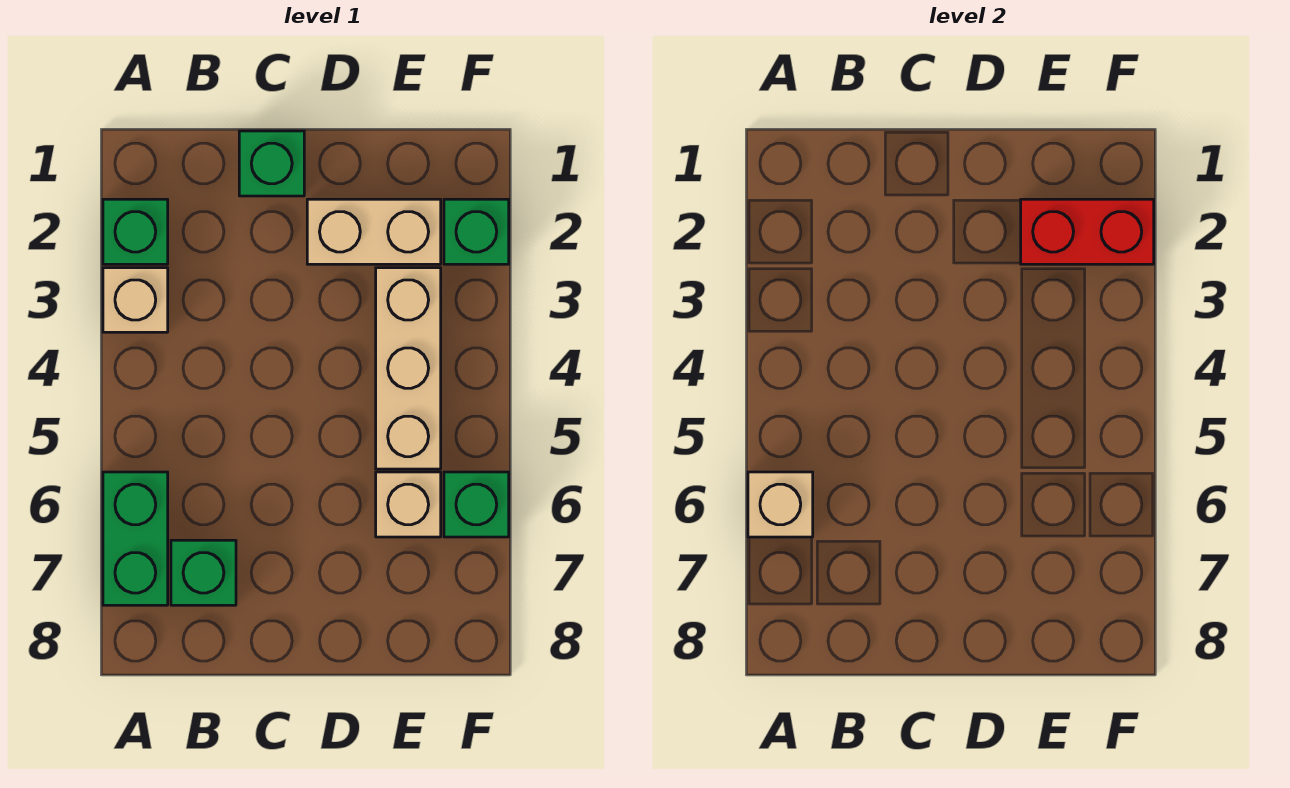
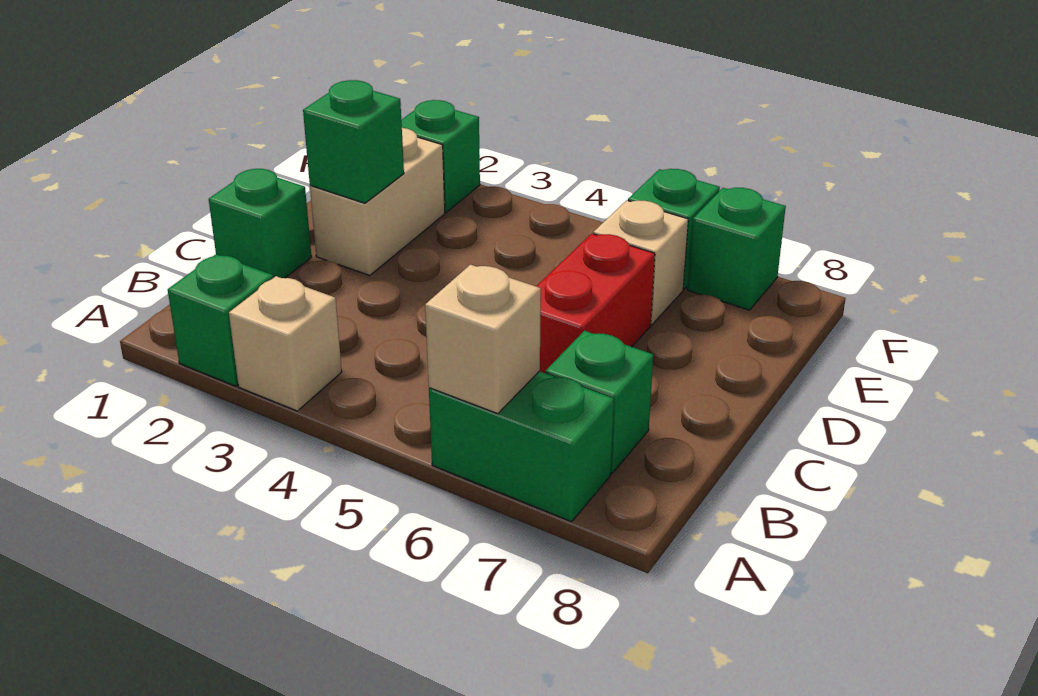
none -> green brick D2 level 2
red brick E2:F2 level 2 -> red brick C6:D6 level 1
tan brick E3:E5 level 1 -> none
none -> green brick F7 level 1

